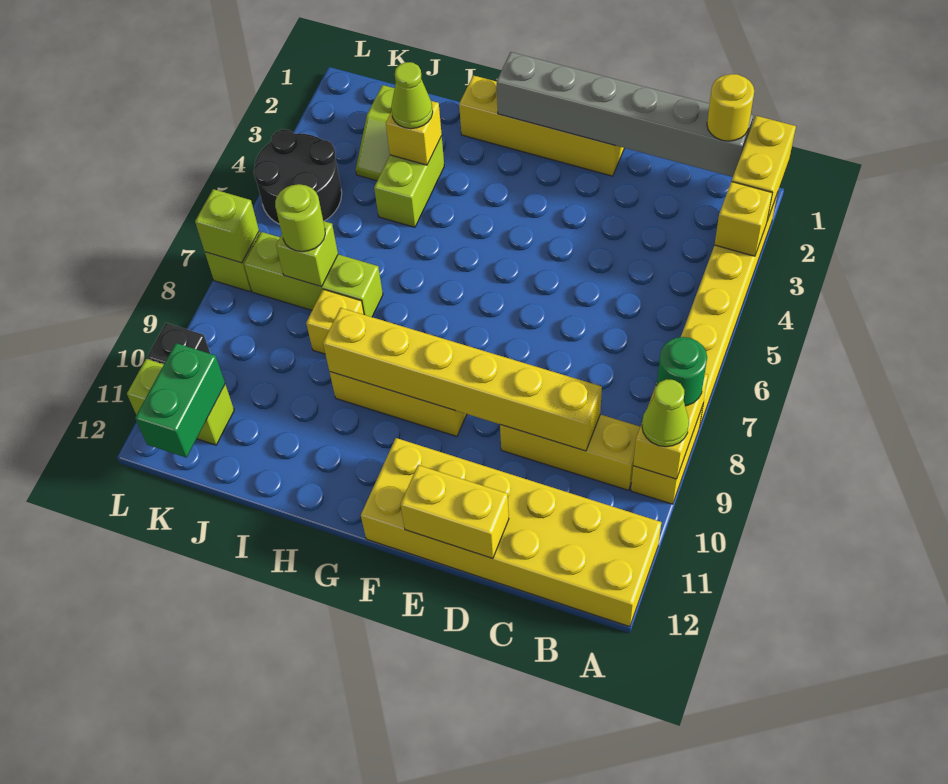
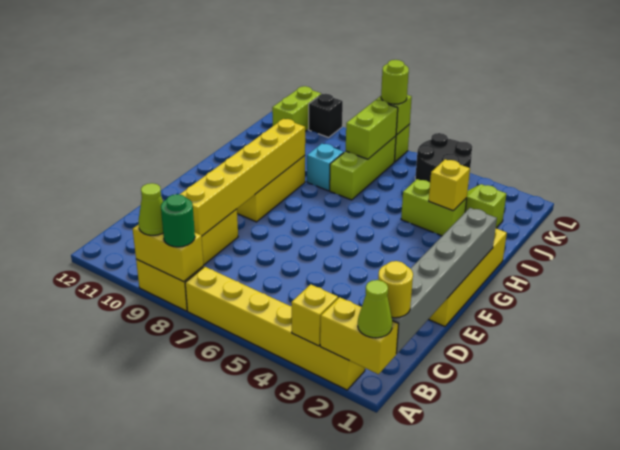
yellow brick A11:F12 level 1 -> none
yellow brick D12:E12 level 2 -> none
lime cone I3 level 3 -> lime cone A1 level 3
yellow brick I8 level 1 -> cyan brick I8 level 1
lime brick J7 level 2 -> lime brick J7:K7 level 2
lime round brick J7 level 3 -> lime round brick L7 level 3
green brick K11:K12 level 2 -> none

